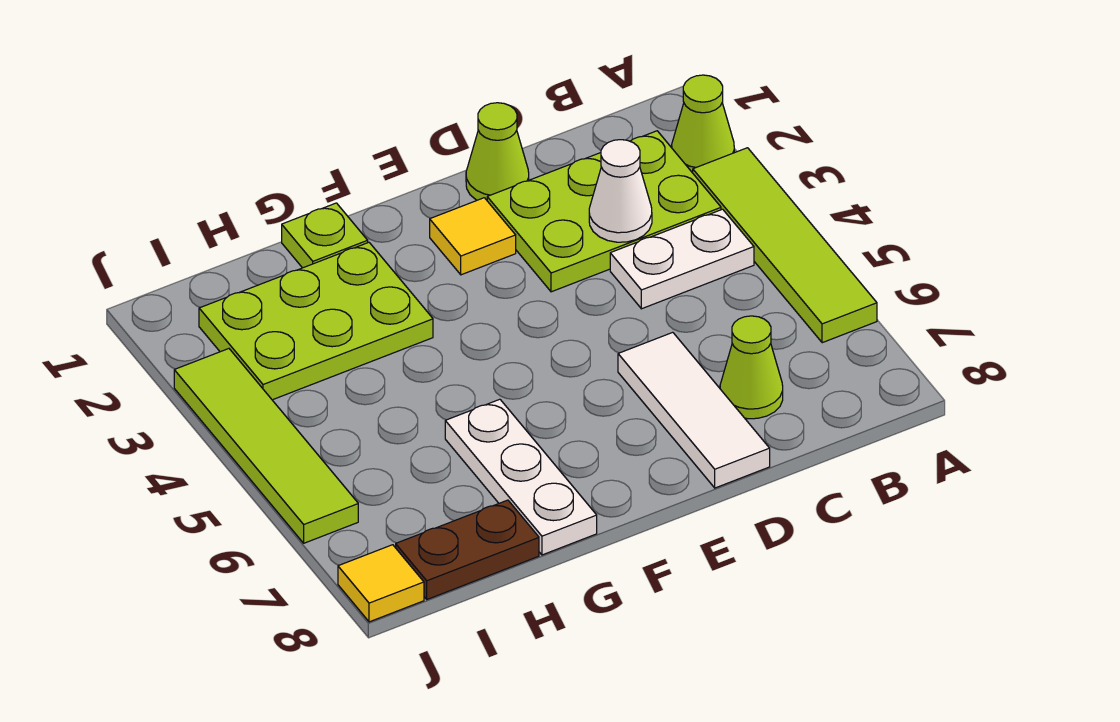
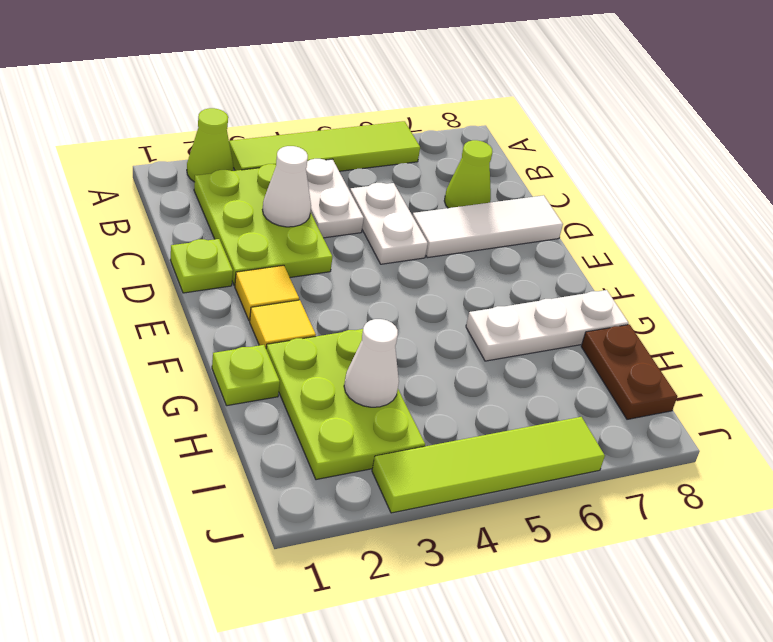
none -> white plate C5:D5 level 1
lime cone D1 level 1 -> lime plate D1 level 1
none -> white cone H3 level 2
yellow tile J8 level 1 -> yellow tile F2 level 1

